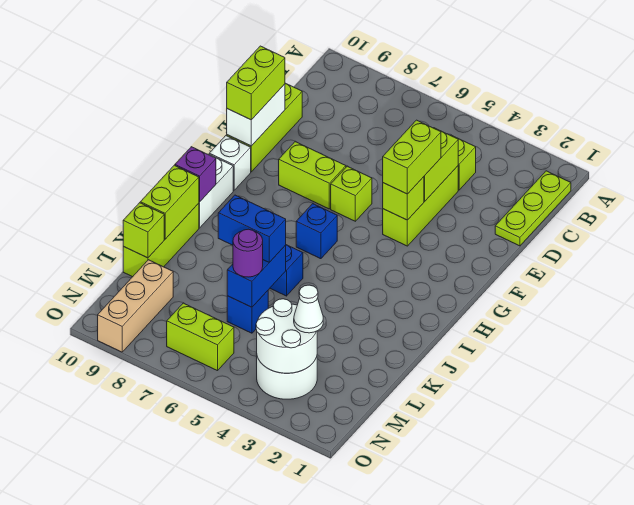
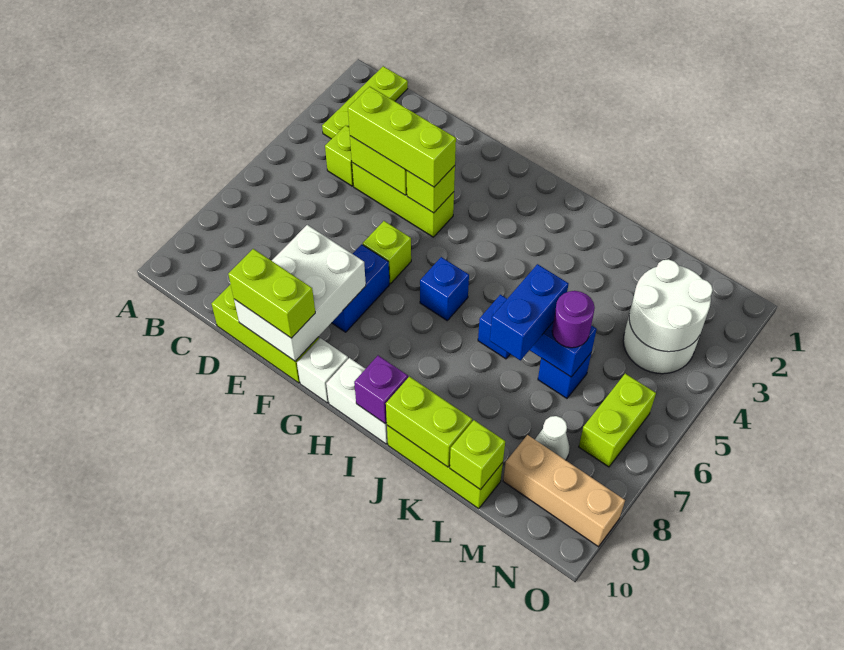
lime plate B1:D1 level 1 -> lime plate B1:B3 level 1
lime brick E4:F4 level 3 -> lime brick D4:F4 level 3
white brick E10:F10 level 2 -> white brick E8:F10 level 2
lime brick F7:F8 level 1 -> blue brick F7:F8 level 1
white cone M3 level 3 -> white cone M8 level 1

